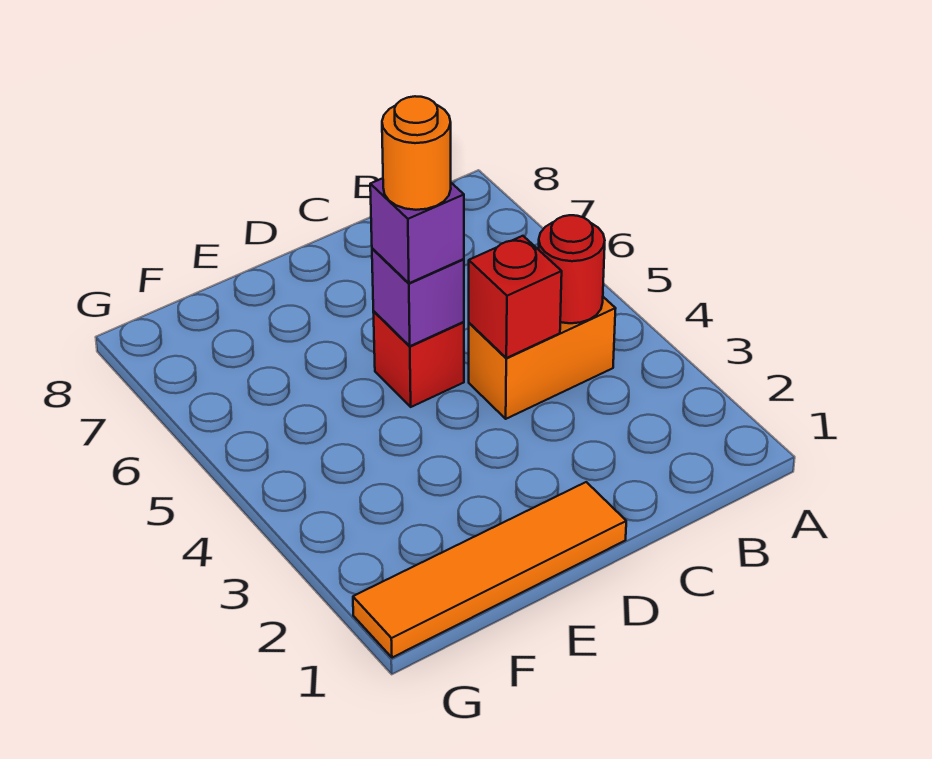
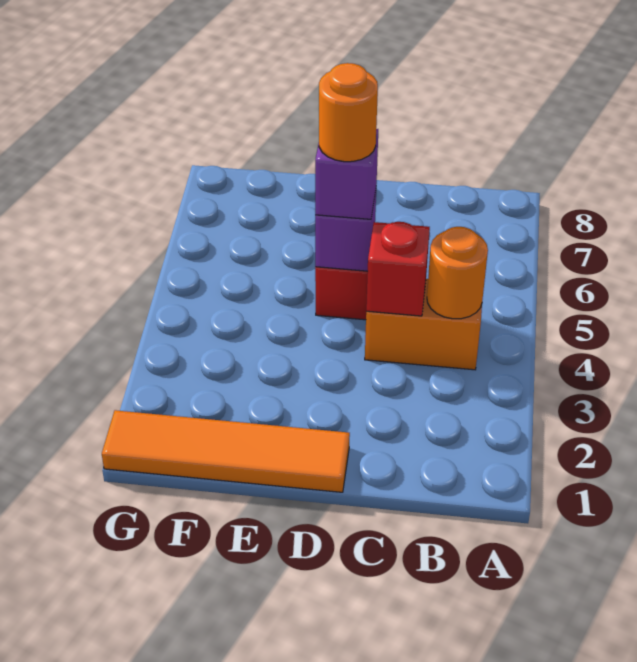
red round brick B4 level 2 -> orange round brick B4 level 2

